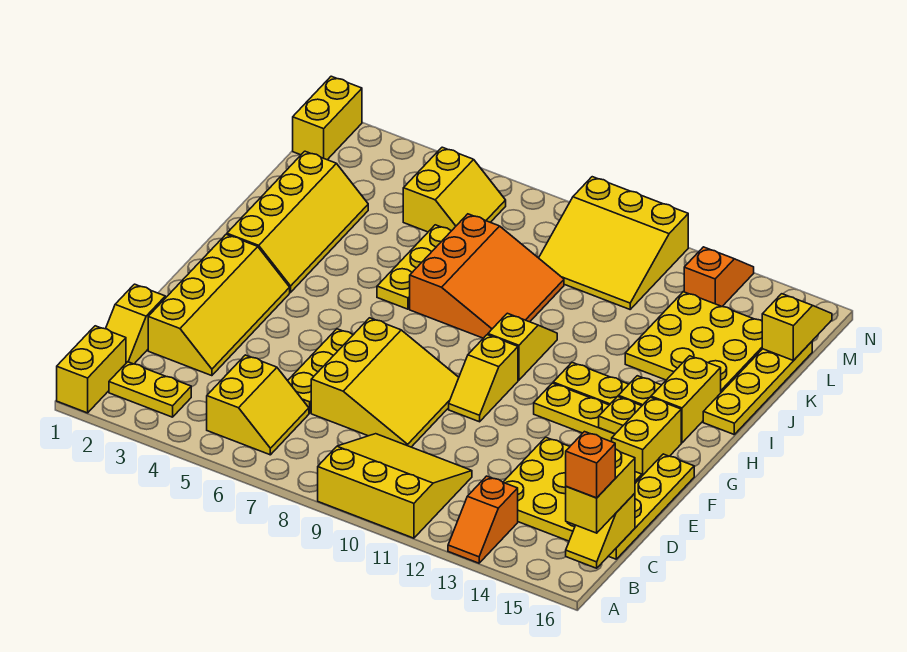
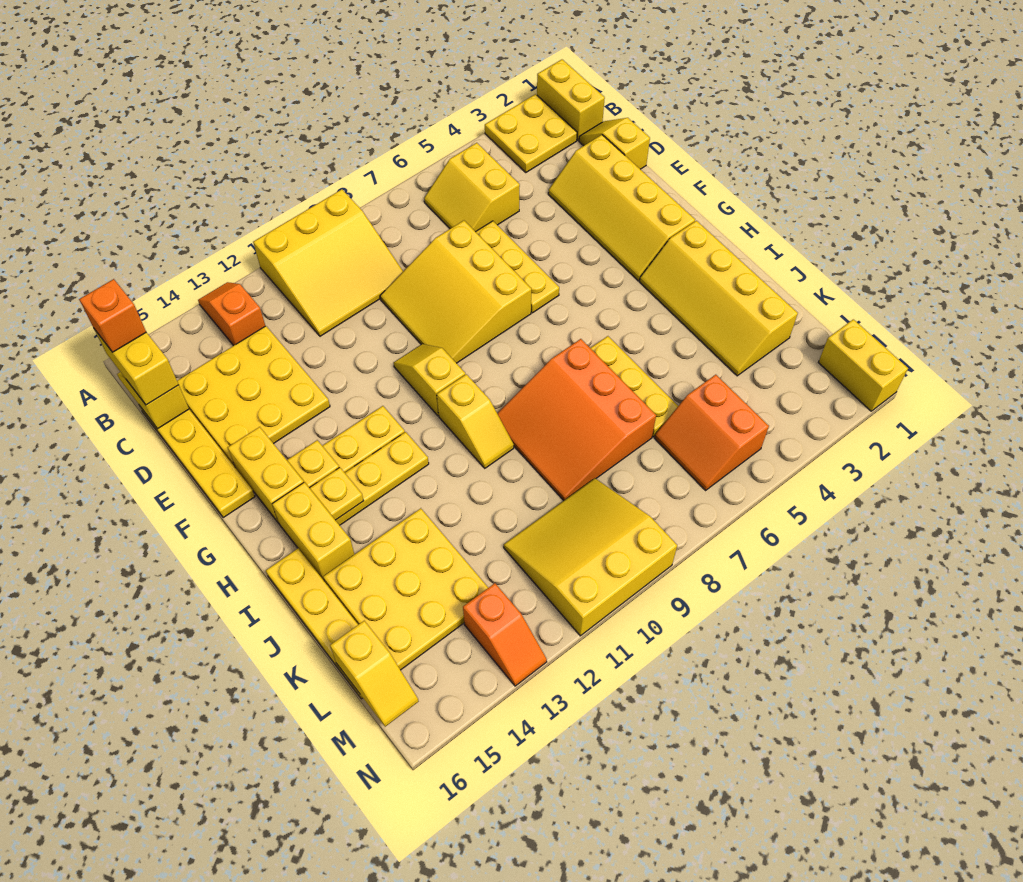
yellow plate B2:B3 level 1 -> yellow plate A2:B3 level 1
yellow slope L5:M6 level 1 top 5 -> orange slope L5:M6 level 1 top 5

